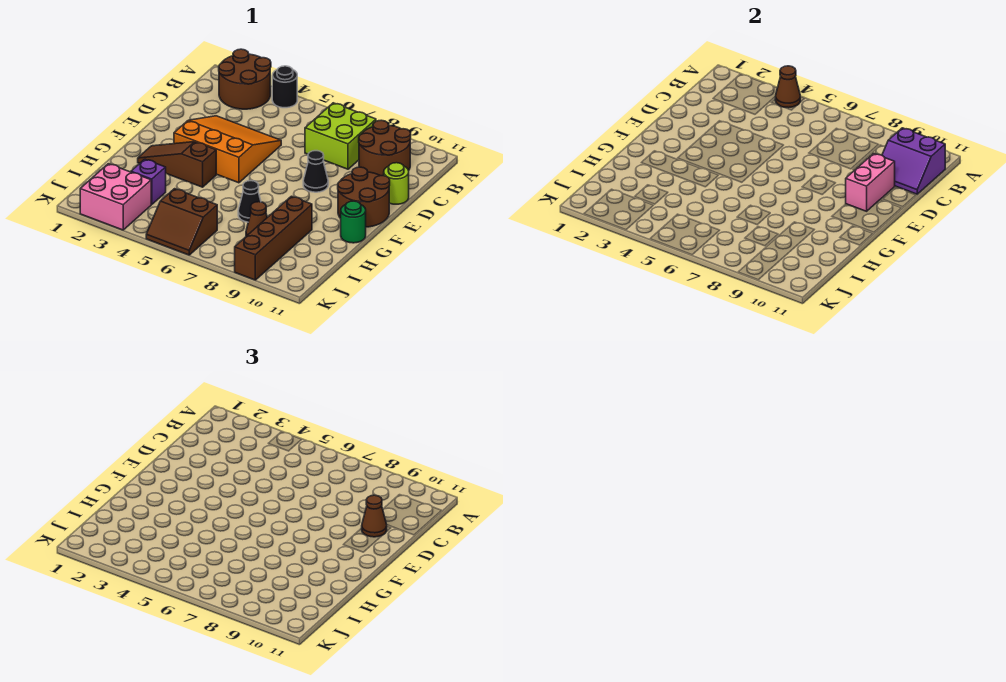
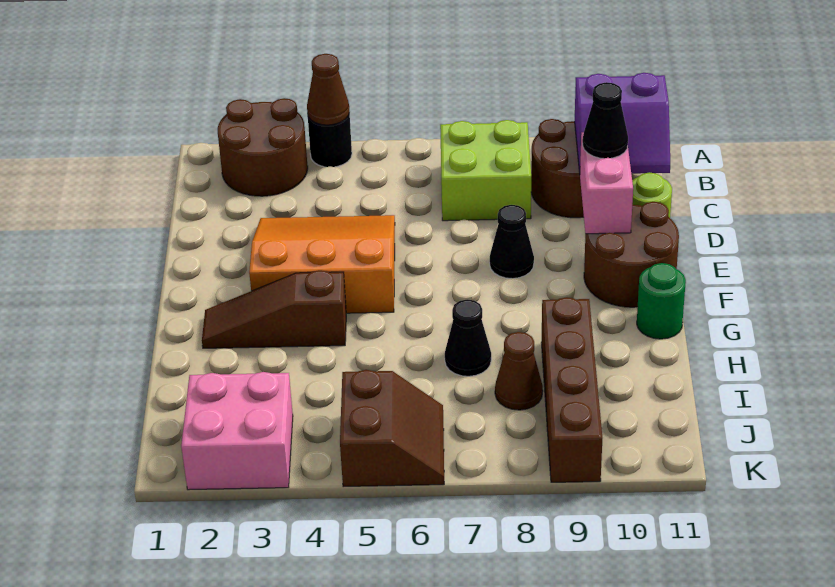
brown cone D10 level 3 -> black cone D10 level 3
purple brick I3 level 1 -> none
brown slope J5:K6 level 1 top J -> brown slope J5:K6 level 1 top 5

